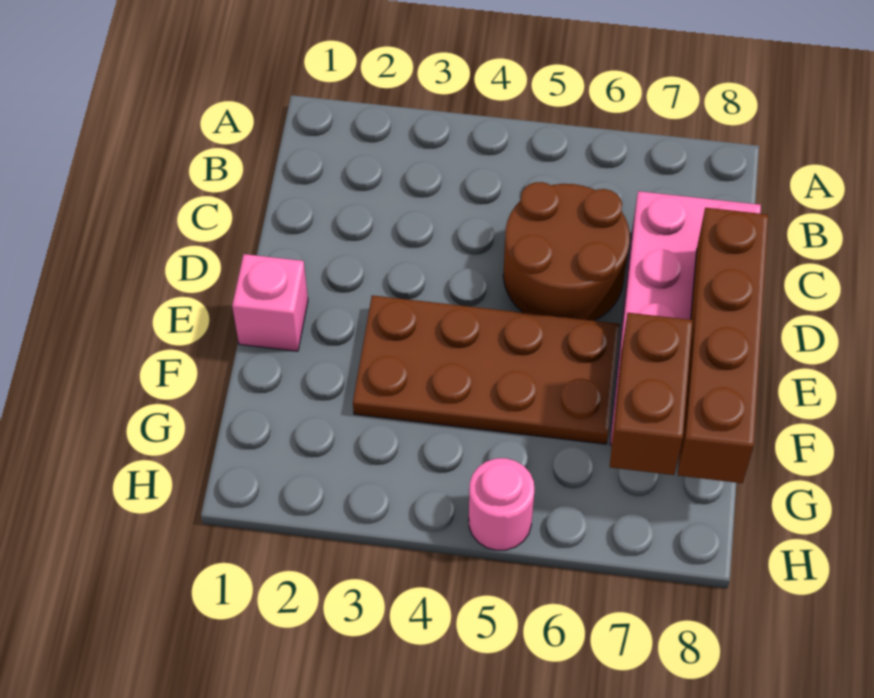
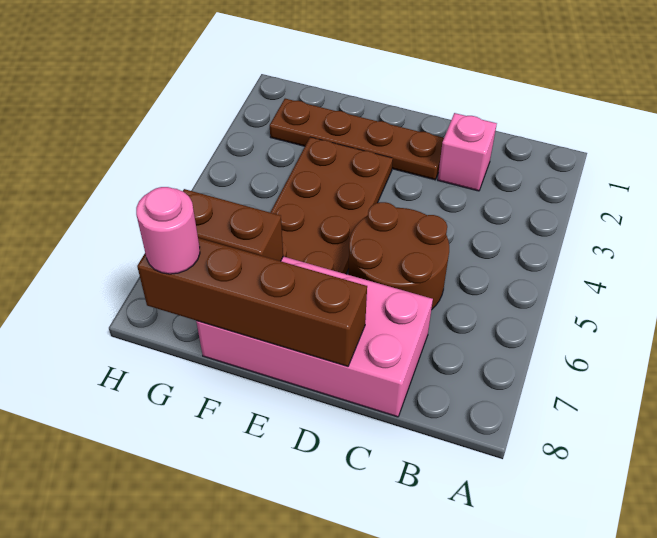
none -> brown plate D2:G2 level 1
pink brick E1 level 1 -> pink brick C2 level 1
pink round brick H5 level 1 -> pink round brick G8 level 3

